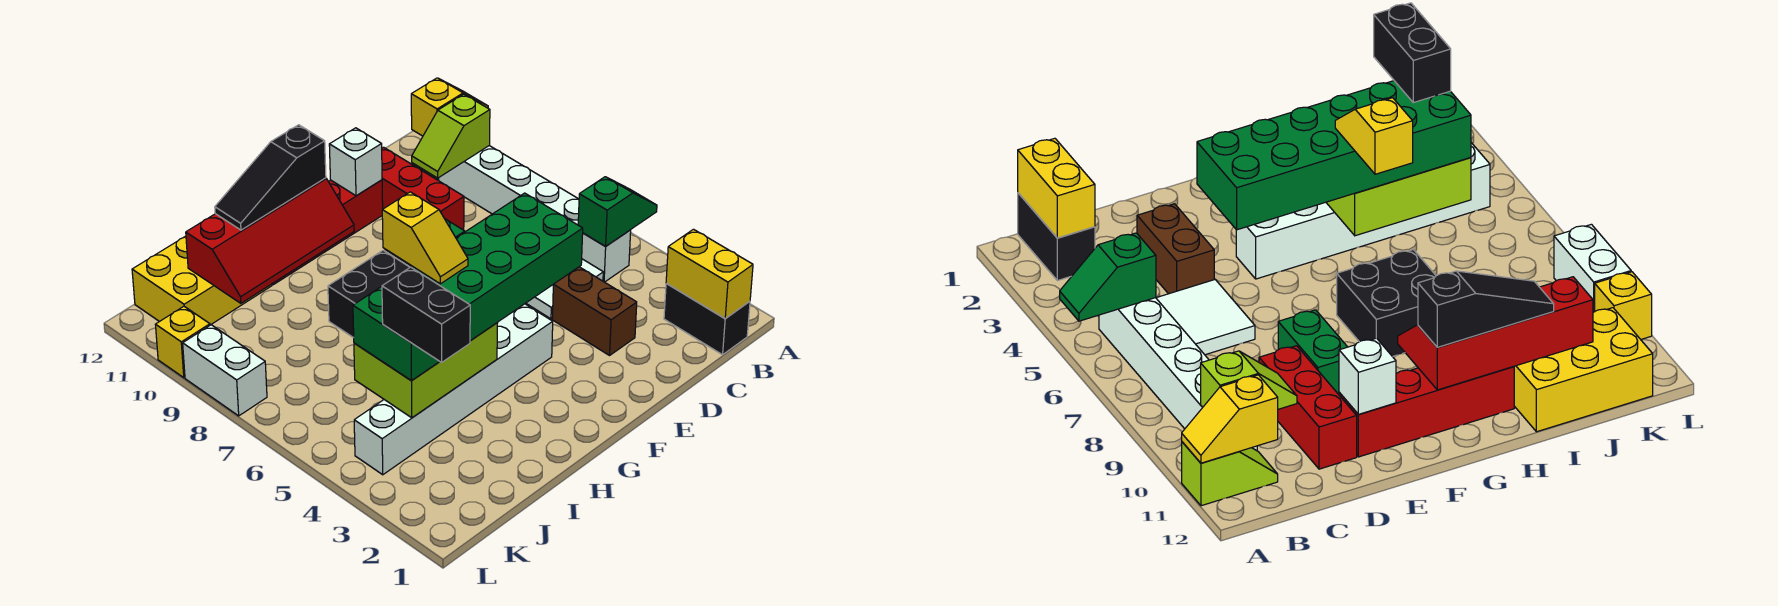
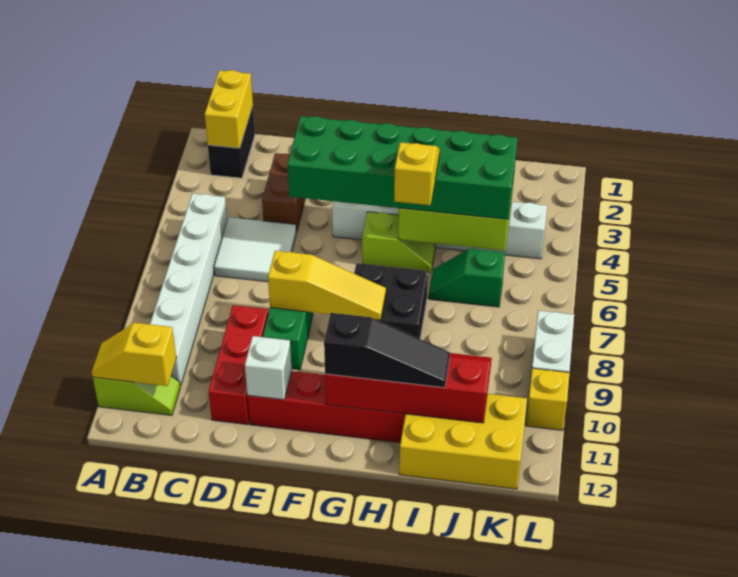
green slope A5:B5 level 2 top B -> green slope I6:J6 level 1 top J
lime slope B10:C10 level 2 top B -> lime slope G5:H5 level 1 top G
none -> yellow slope E8:G8 level 2 top E
black brick J3:J4 level 4 -> none

